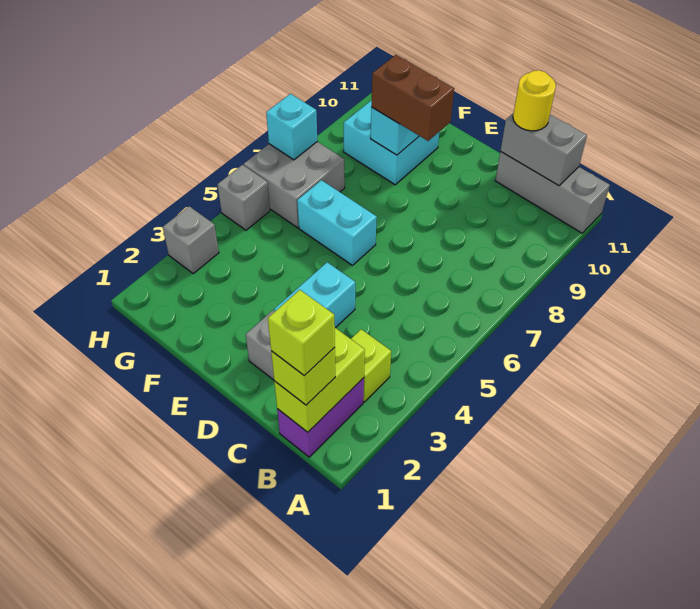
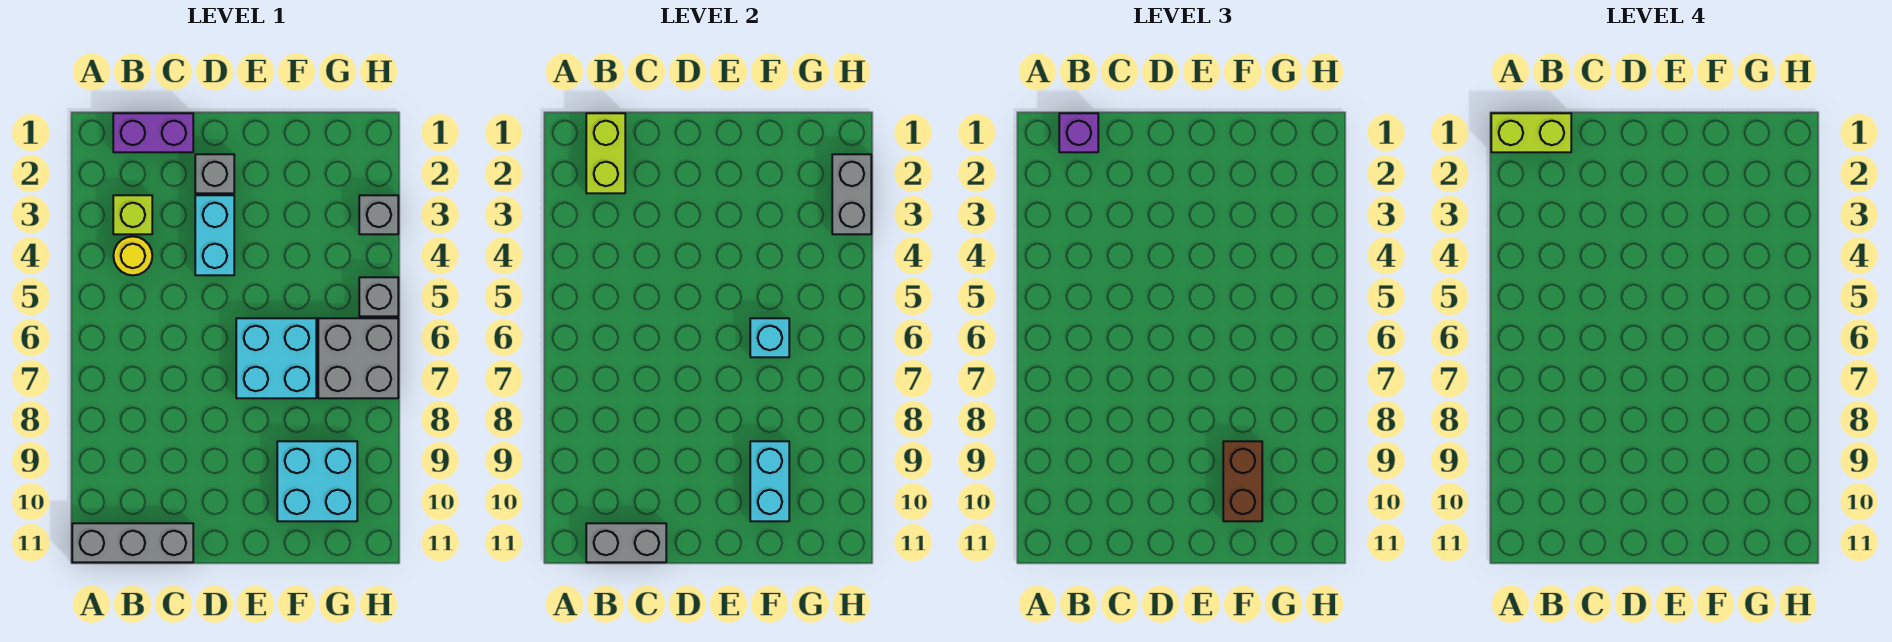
purple brick B1:B2 level 1 -> purple brick B1:C1 level 1
lime brick B1 level 3 -> purple brick B1 level 3
lime brick B1 level 4 -> lime brick A1:B1 level 4
yellow round brick C11 level 3 -> yellow round brick B4 level 1
cyan brick E6:F6 level 1 -> cyan brick E6:F7 level 1
brown brick E9:F9 level 3 -> brown brick F9:F10 level 3
none -> grey brick H2:H3 level 2
cyan brick H7 level 2 -> cyan brick F6 level 2

